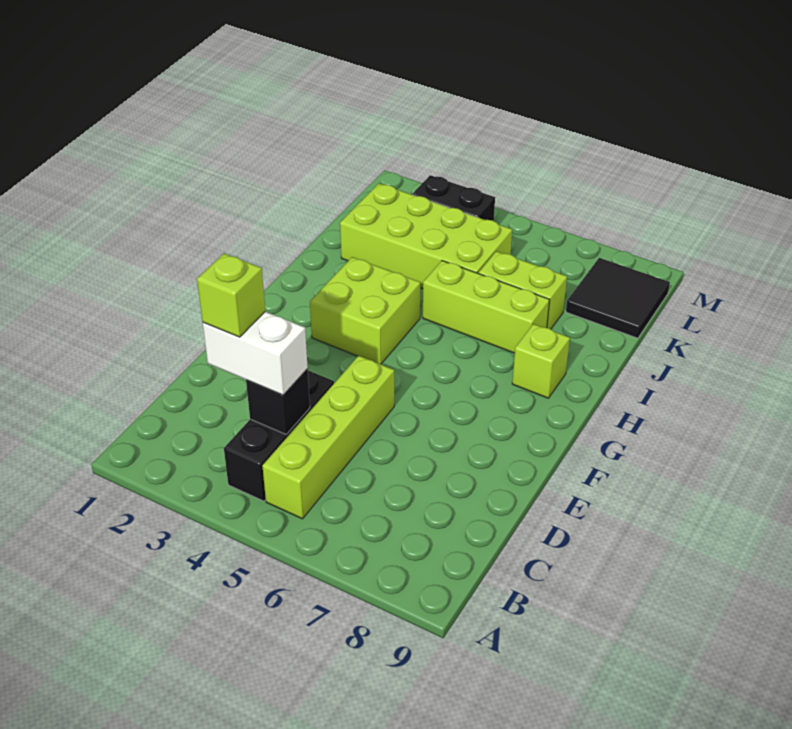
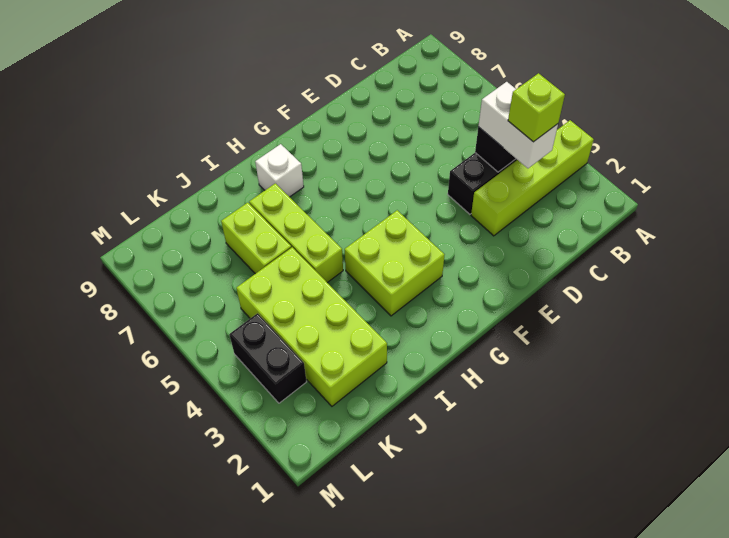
lime brick B5:E5 level 1 -> lime brick A3:D3 level 1
lime brick H8 level 1 -> white brick H8 level 1
black tile K8:L9 level 1 -> none

